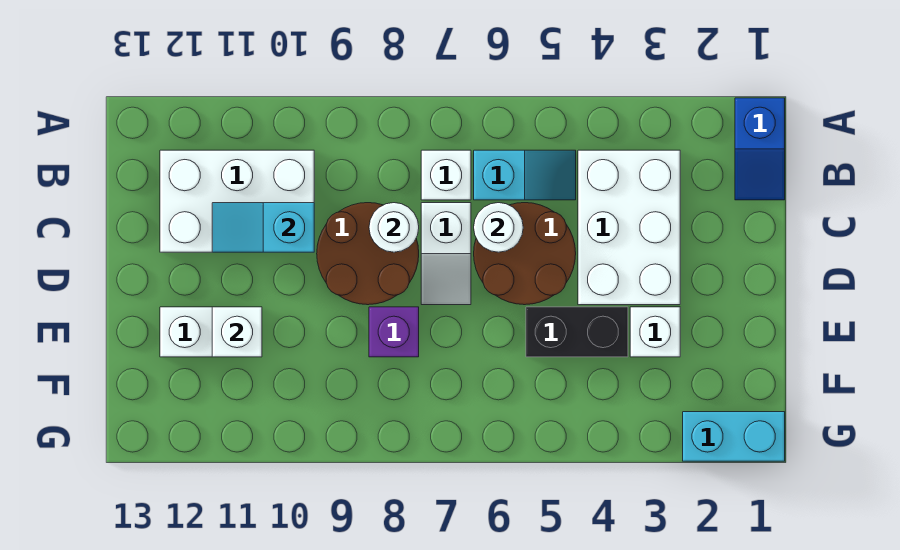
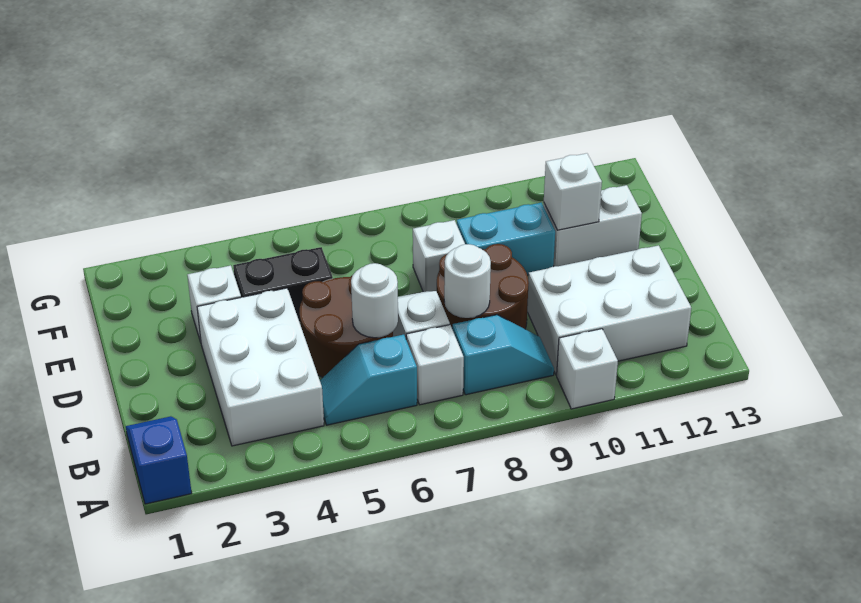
none -> white brick A10 level 1
cyan slope C10:C11 level 2 top 10 -> cyan slope B8:B9 level 1 top 8
purple brick E8 level 1 -> white brick E8 level 1
cyan brick G1:G2 level 1 -> cyan brick E9:E10 level 1

